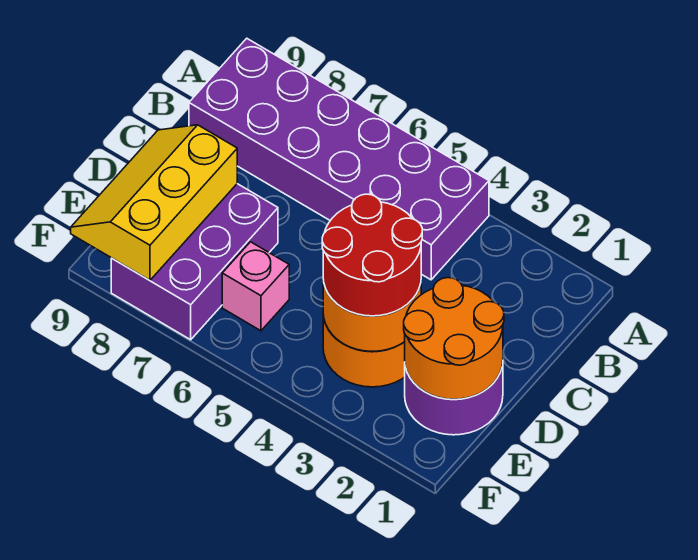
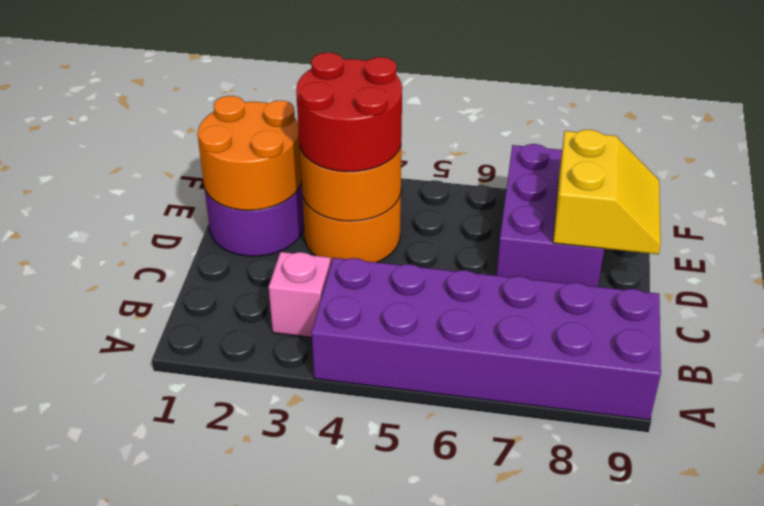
yellow slope D8:F9 level 2 top 8 -> yellow slope D8:E9 level 2 top 8
pink brick E6 level 1 -> pink brick B3 level 1

